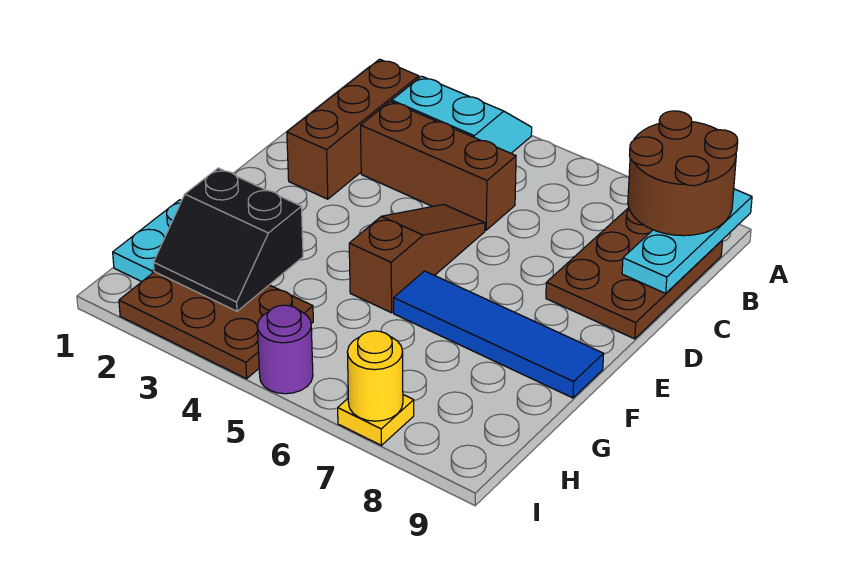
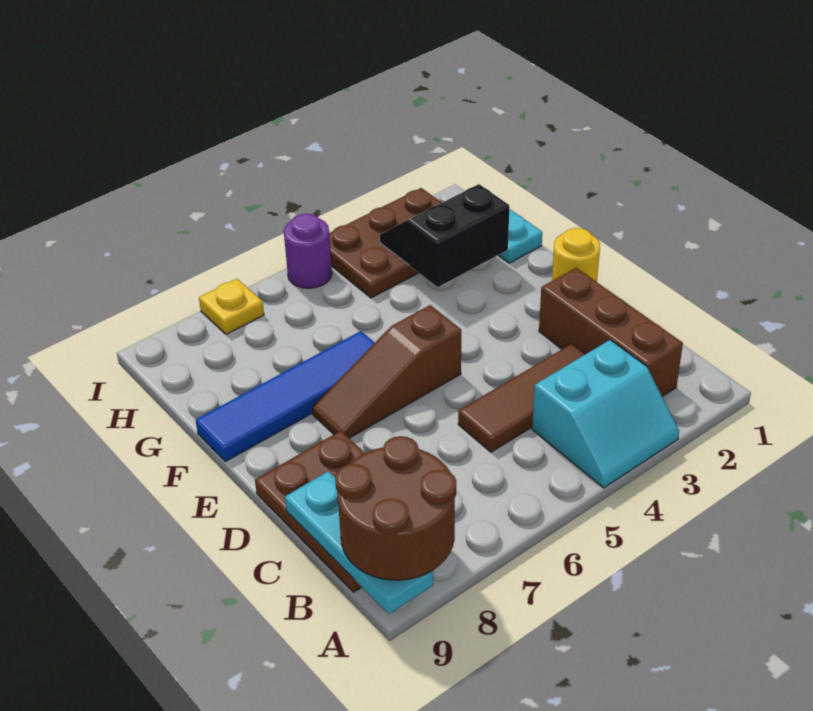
brown brick C3:C5 level 1 -> brown tile C3:C5 level 1
brown slope D5:F5 level 1 top F -> brown slope E5:E7 level 1 top 5
yellow round brick I7 level 2 -> yellow round brick E1 level 1

